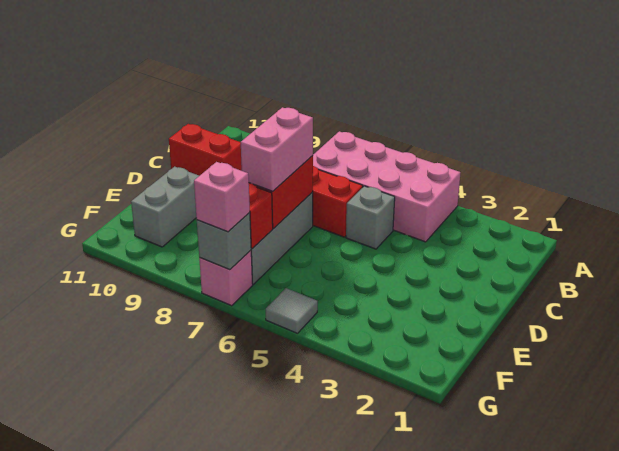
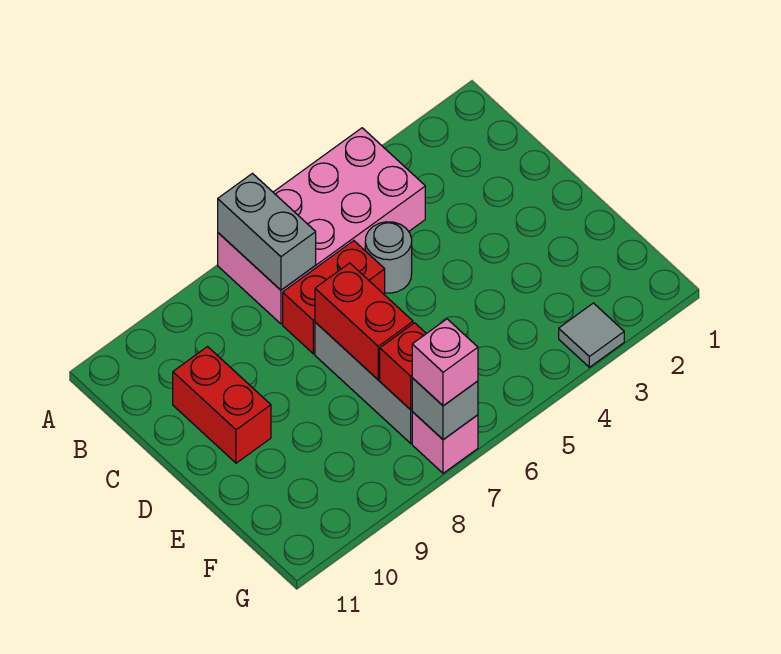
grey brick C5 level 1 -> grey round brick C5 level 1
red brick C10:C11 level 1 -> red brick C10:D10 level 1
pink brick D7:E7 level 3 -> none
grey brick E10:F10 level 1 -> grey brick A7:B7 level 2
grey tile G5 level 1 -> grey tile G3 level 1

